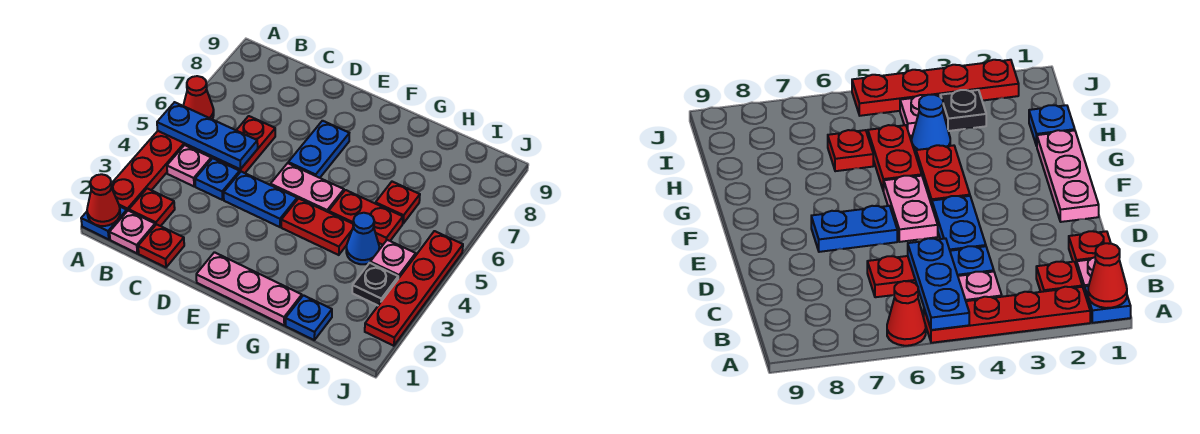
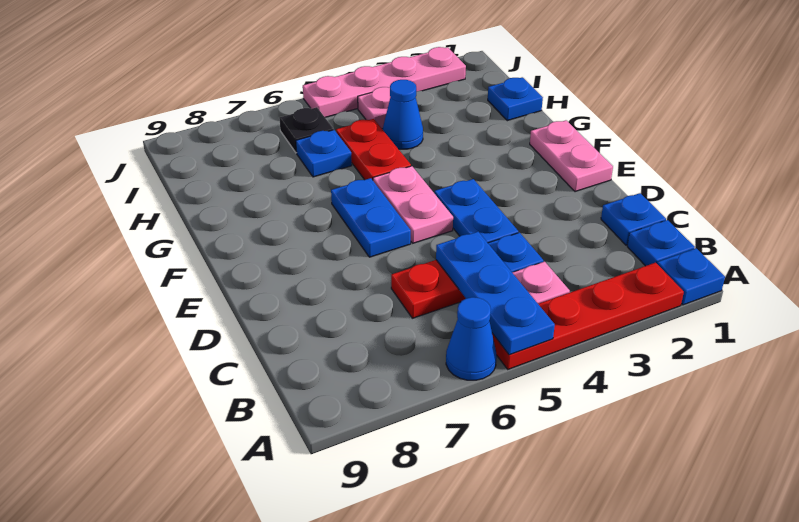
red cone A1 level 2 -> none
red cone A6 level 1 -> blue cone A6 level 1
pink plate B1 level 1 -> blue plate B1 level 1
red plate B2 level 1 -> none
red plate C1 level 1 -> blue plate C1 level 1
pink plate E1:G1 level 1 -> pink plate E1:F1 level 1
blue plate E6:E7 level 1 -> blue plate E6:F6 level 1
red plate F4:G4 level 1 -> none
red plate H6 level 1 -> blue plate H6 level 1
black plate I3 level 1 -> black plate I6 level 1
red plate J2:J5 level 1 -> pink plate J2:J5 level 1

